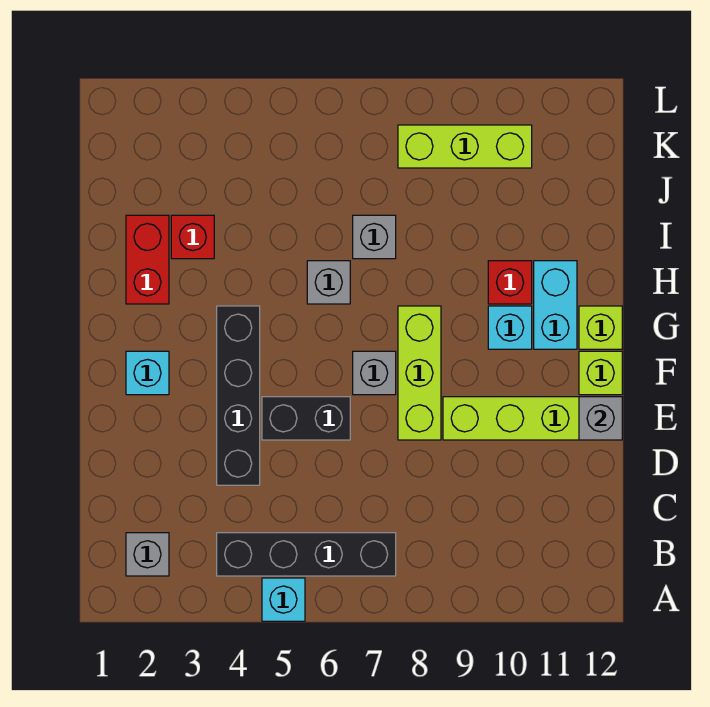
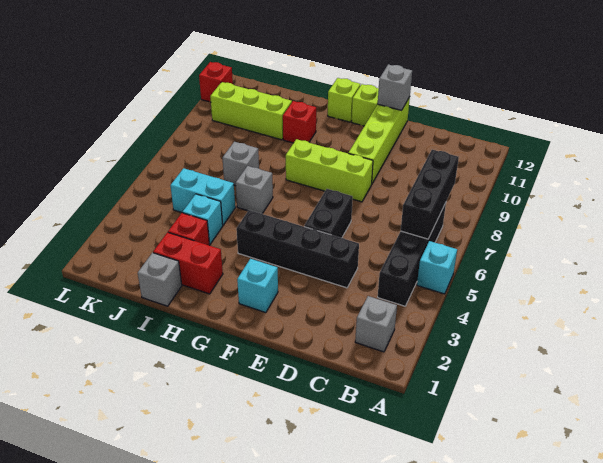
none -> black brick B6:B8 level 2
grey brick F7 level 1 -> grey brick I1 level 1
cyan brick G10 level 1 -> cyan brick I4 level 1
cyan brick G11:H11 level 1 -> cyan brick I5:J5 level 1
lime brick K8:K10 level 1 -> lime brick I10:K10 level 1
none -> red brick L11 level 1

